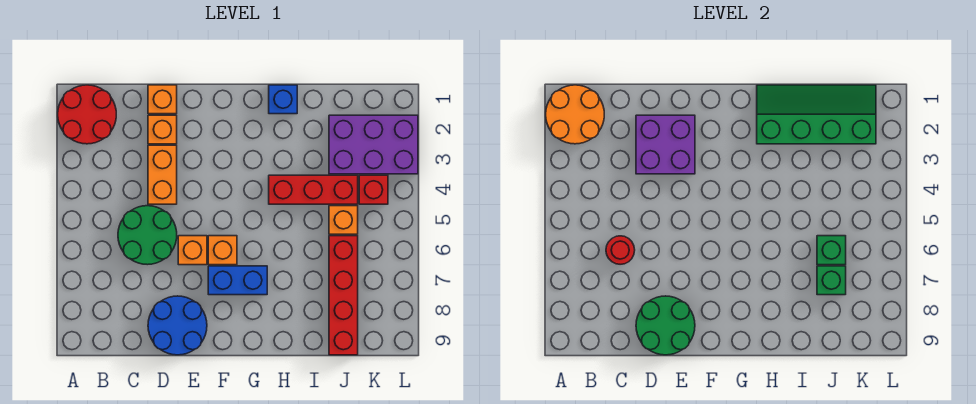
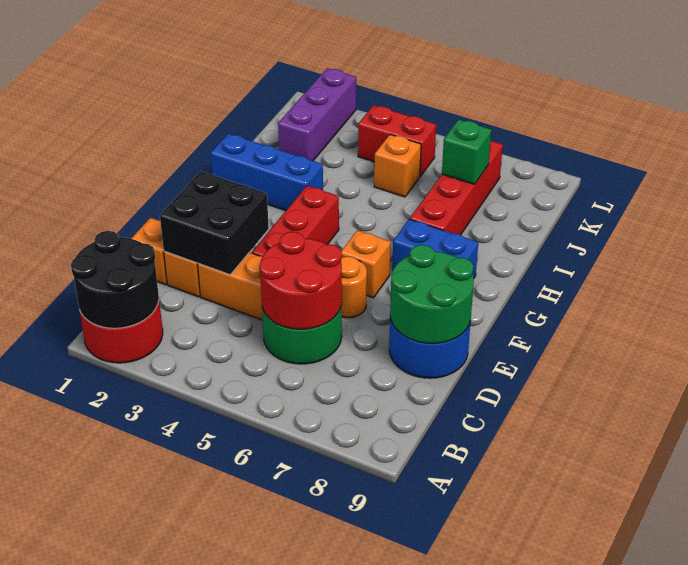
orange round brick A1:B2 level 2 -> black round brick A1:B2 level 2
red round brick C6 level 2 -> red round brick C5:D6 level 2
purple brick D2:E3 level 2 -> black brick D2:E3 level 2
orange brick E6 level 1 -> orange round brick E6 level 1
blue brick F7:G7 level 1 -> blue brick G7:G8 level 1
blue brick H1 level 1 -> blue brick H1:H3 level 1
green slope H1:K2 level 2 top 2 -> none
red brick H4:J4 level 1 -> red brick E4:G4 level 1
purple brick J2:L3 level 1 -> purple brick J2:L2 level 1
red brick J6:J9 level 1 -> red brick H7:K7 level 1
green brick J6 level 2 -> none
red brick K4 level 1 -> red brick K4:K5 level 1

